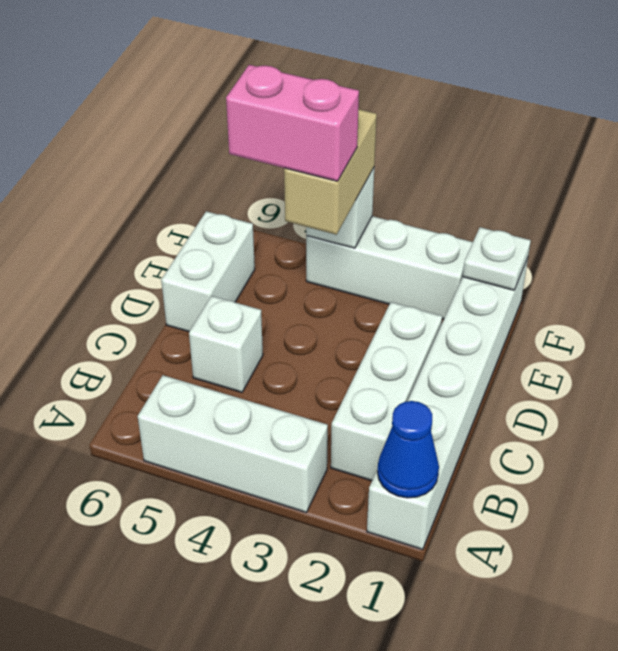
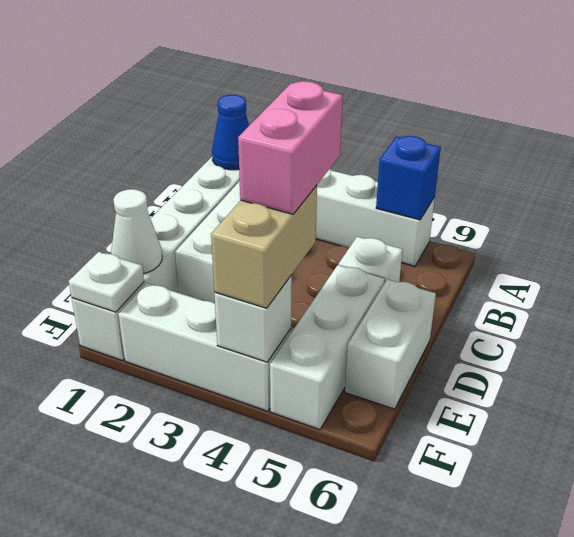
none -> blue brick A5 level 2
none -> white brick D5:F5 level 1
none -> white cone E1 level 2
pink brick E4:E5 level 4 -> pink brick D4:E4 level 4

